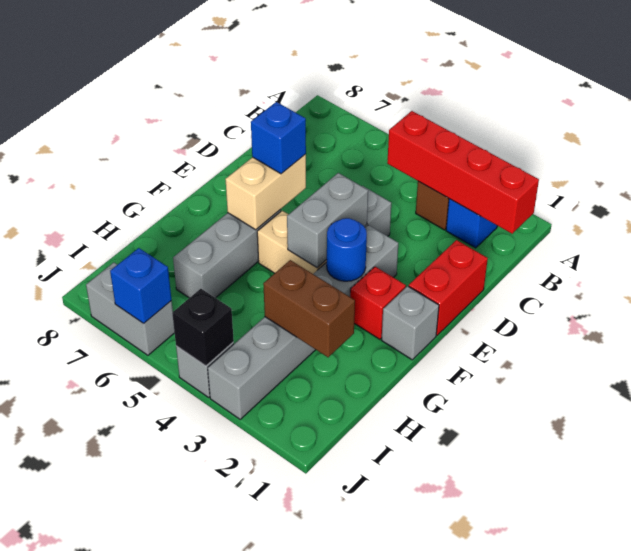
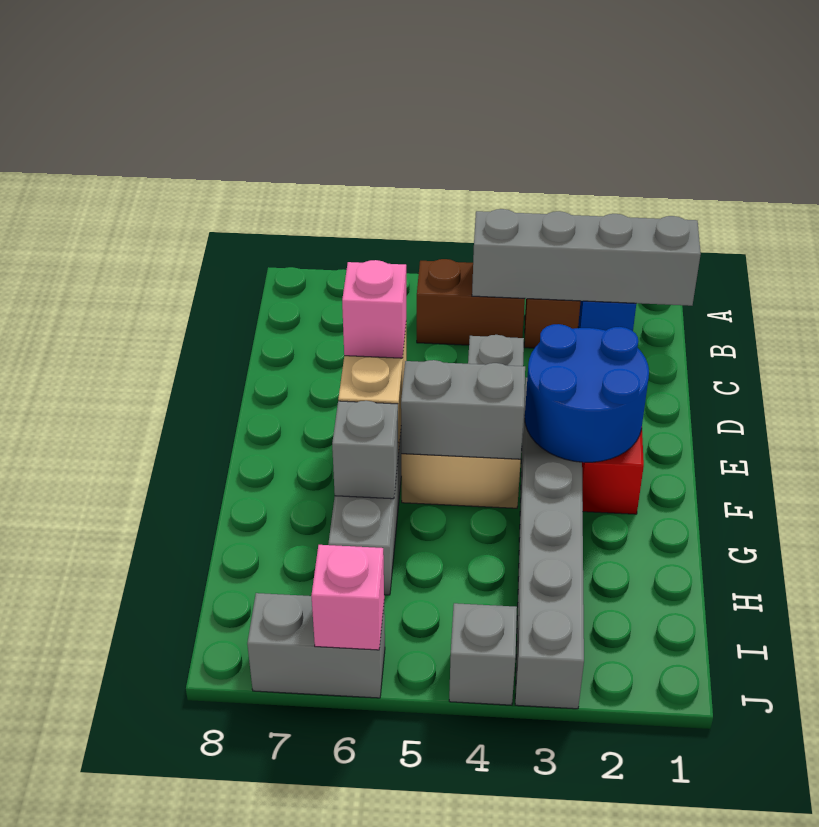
red brick B1:B4 level 2 -> grey brick B1:B4 level 2
red brick D1:E1 level 1 -> none
grey brick E4:F4 level 2 -> grey brick F4:F5 level 2
blue brick E6 level 3 -> pink brick E6 level 3
grey brick F1 level 1 -> grey brick G6 level 2
blue round brick F3 level 2 -> blue round brick E2:F3 level 2
brown brick H2:H3 level 2 -> brown brick B4:B5 level 1
black brick J4 level 2 -> none
blue brick J6 level 2 -> pink brick J6 level 2

